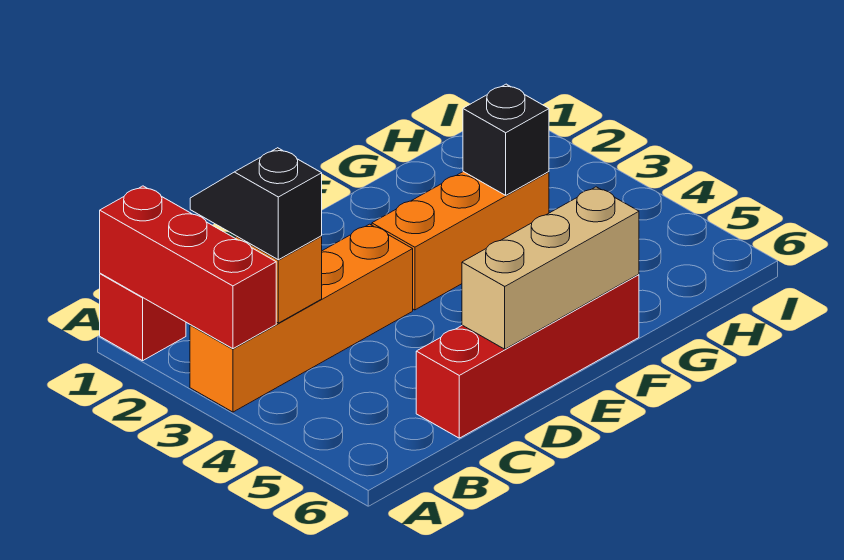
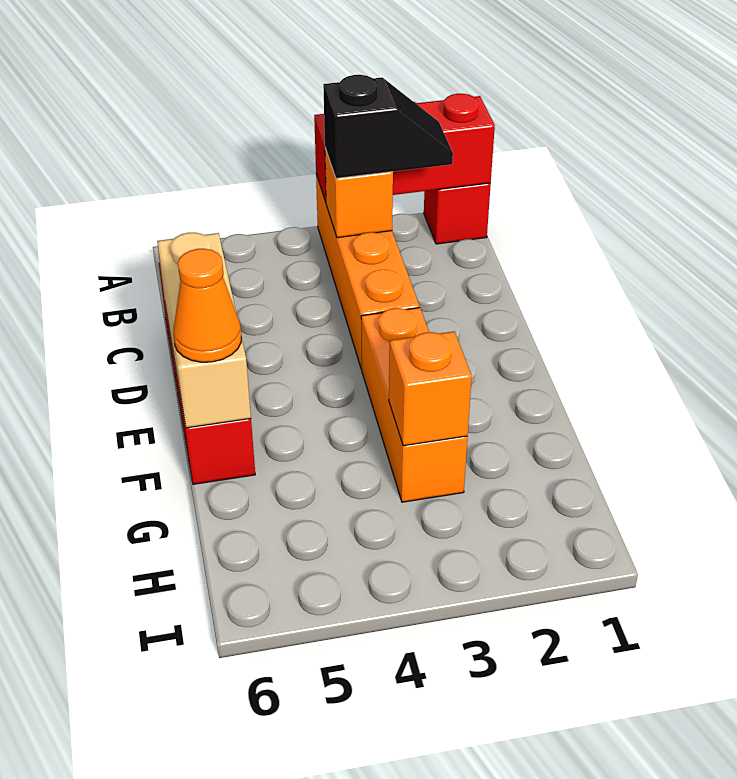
none -> orange cone F6 level 3
black brick G3 level 2 -> orange brick G3 level 2

